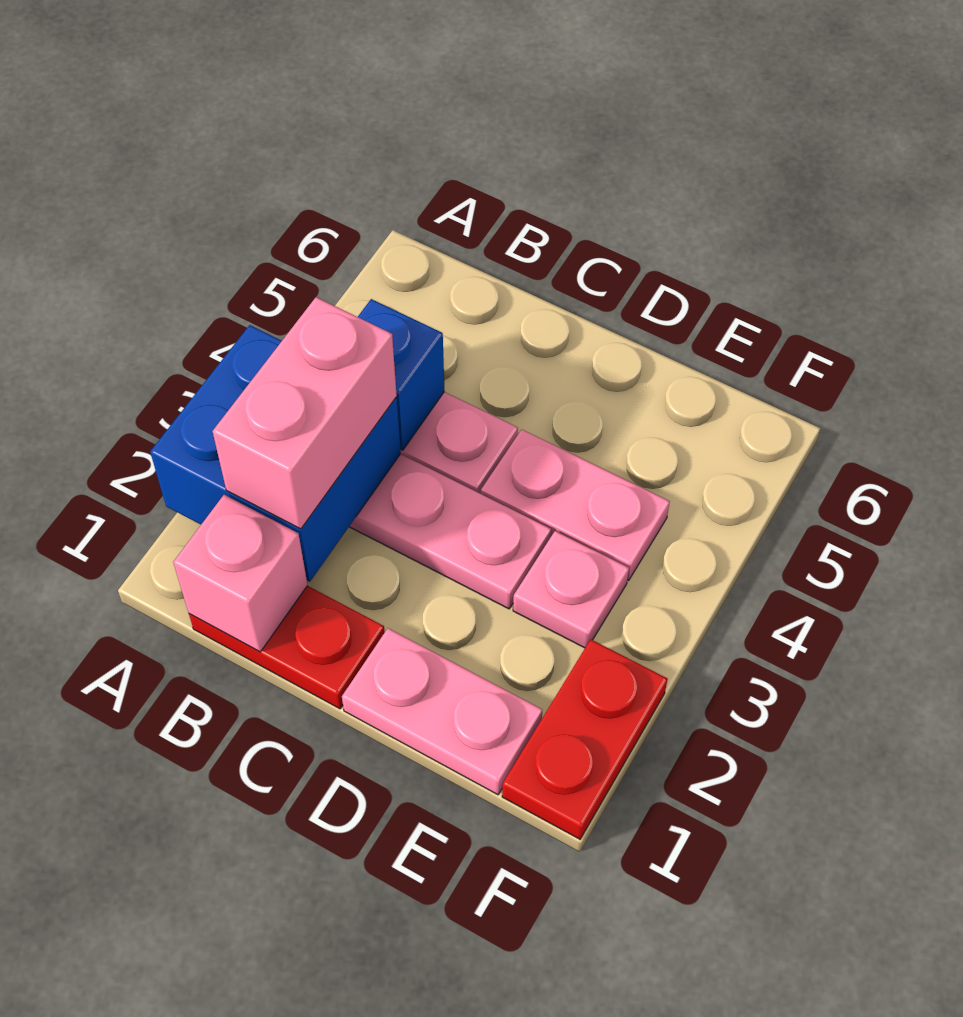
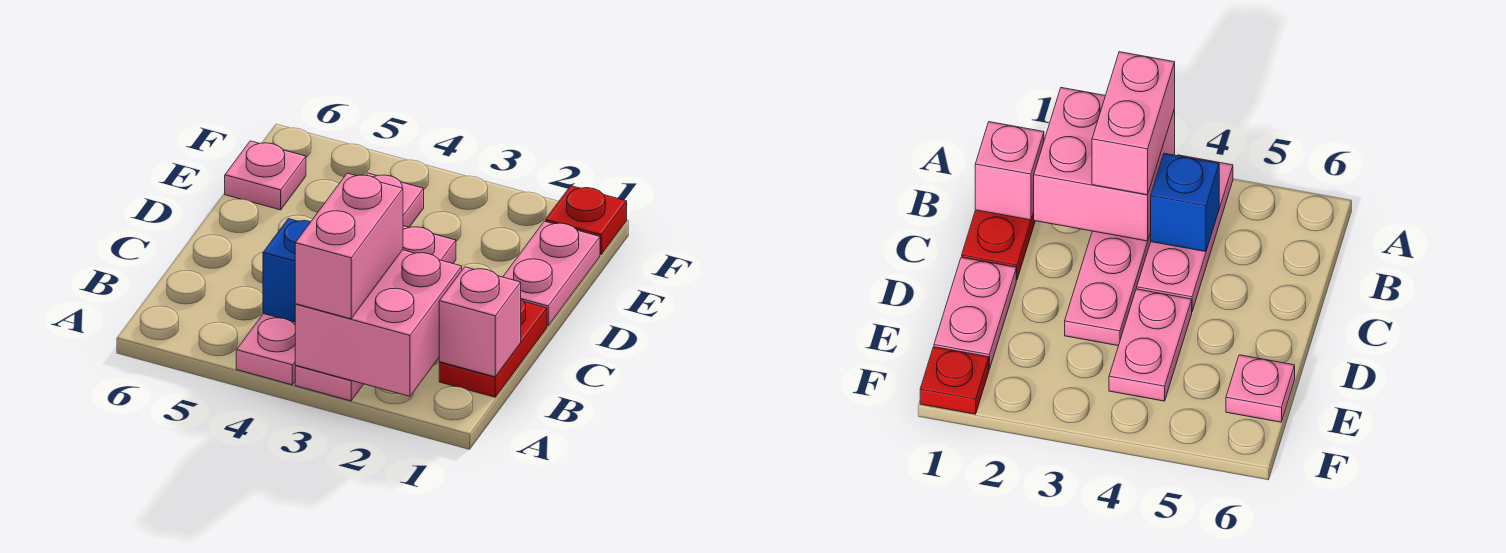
blue brick A2:B3 level 2 -> pink brick A2:B3 level 2
pink brick B2:B3 level 3 -> pink brick A3:B3 level 3
pink plate E3 level 1 -> pink plate E6 level 1
red plate F1:F2 level 1 -> red plate F1 level 1

